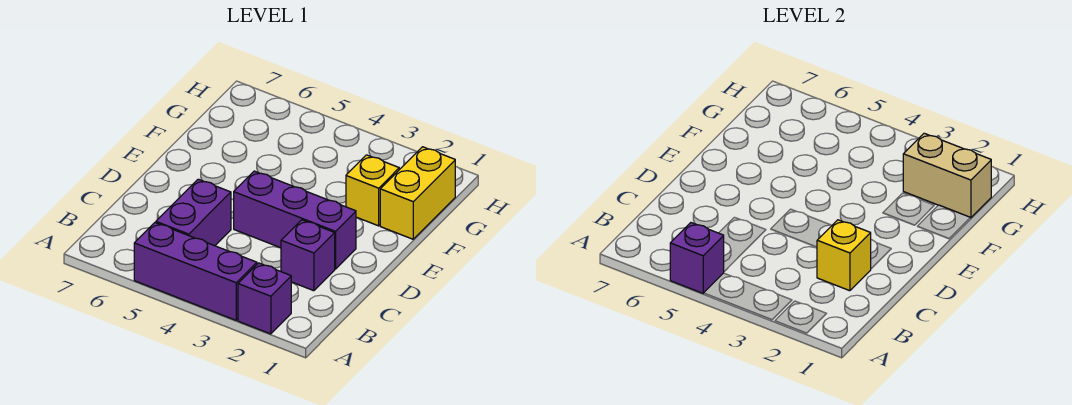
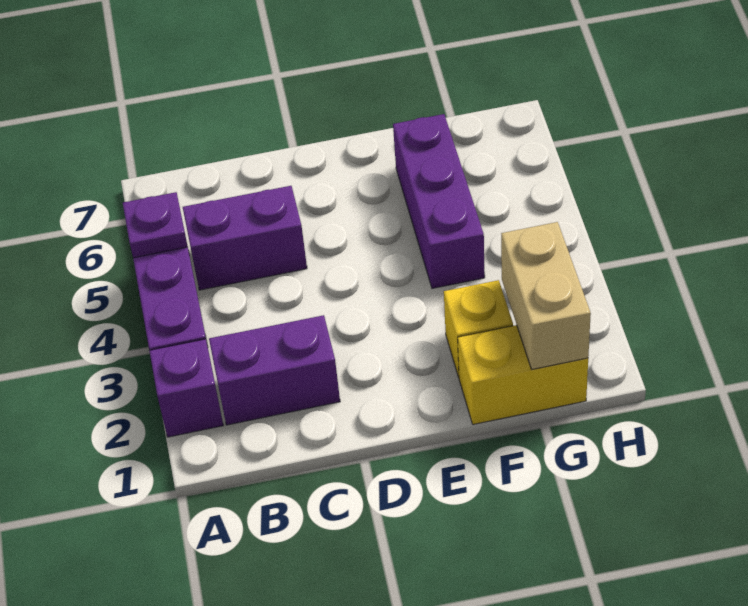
purple brick A5 level 2 -> purple plate A5 level 2
purple brick C2 level 1 -> purple brick B2:C2 level 1
yellow brick C2 level 2 -> none
purple brick D2:D4 level 1 -> purple brick F4:F6 level 1

